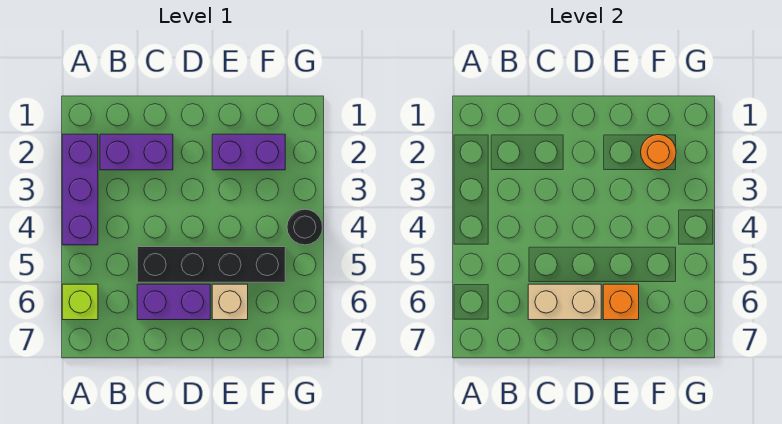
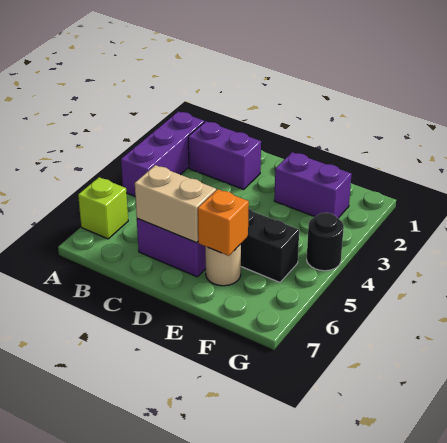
tan brick E6 level 1 -> tan round brick E6 level 1
orange round brick F2 level 2 -> none

